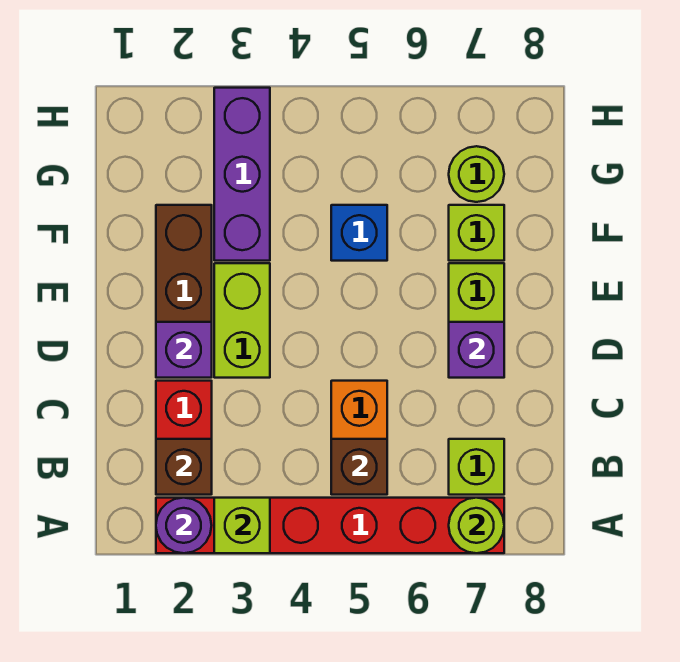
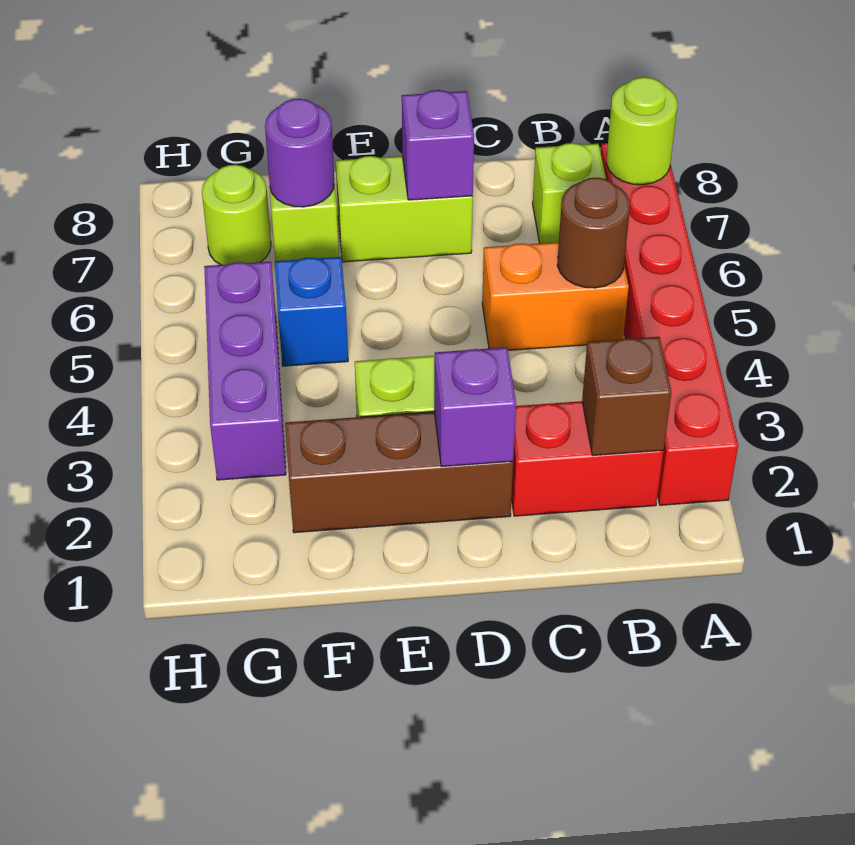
purple round brick A2 level 2 -> purple round brick F7 level 2
lime brick A3 level 2 -> none
brown brick B5 level 2 -> brown round brick B5 level 2
purple brick F3:H3 level 1 -> purple brick G3:G5 level 1

